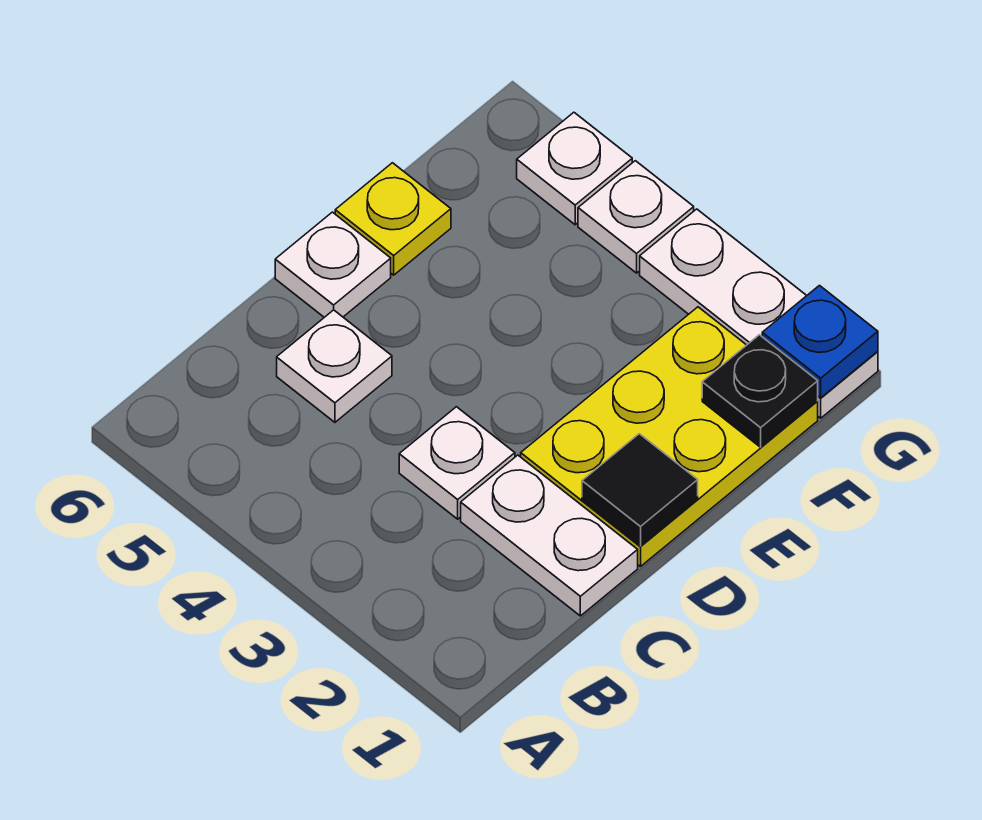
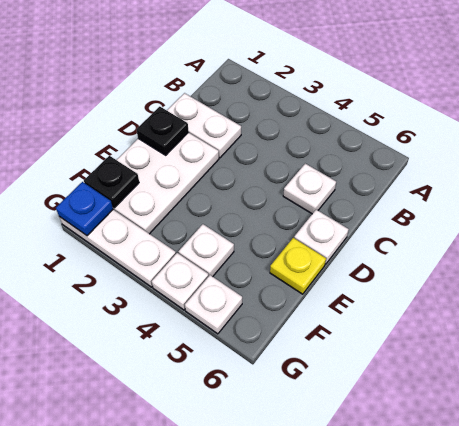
white plate C3 level 1 -> white plate F4 level 1
yellow plate D1:F2 level 1 -> white plate D1:F2 level 1
black tile D1 level 2 -> black plate D1 level 2

